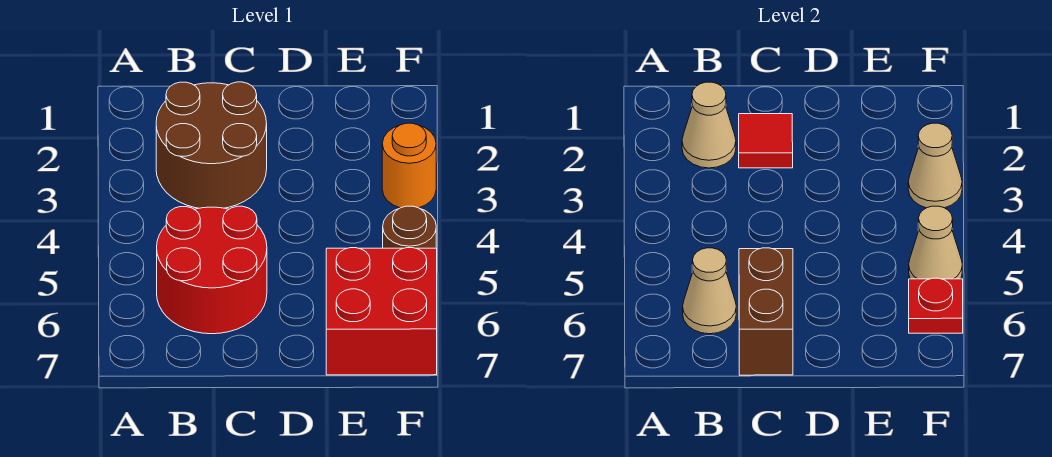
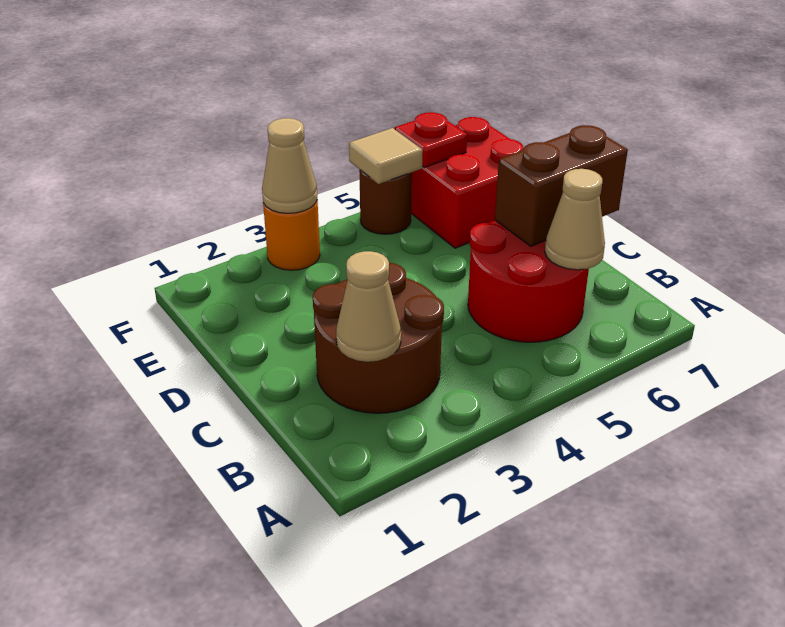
red tile C2 level 2 -> none
tan cone F5 level 2 -> tan tile F5 level 2

